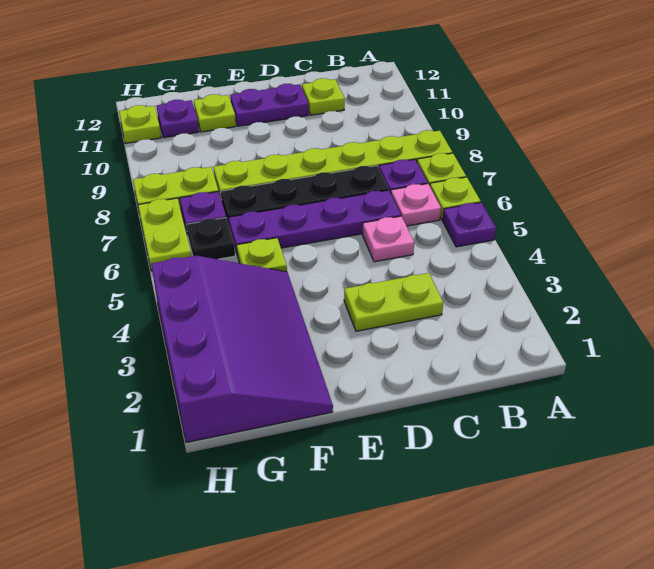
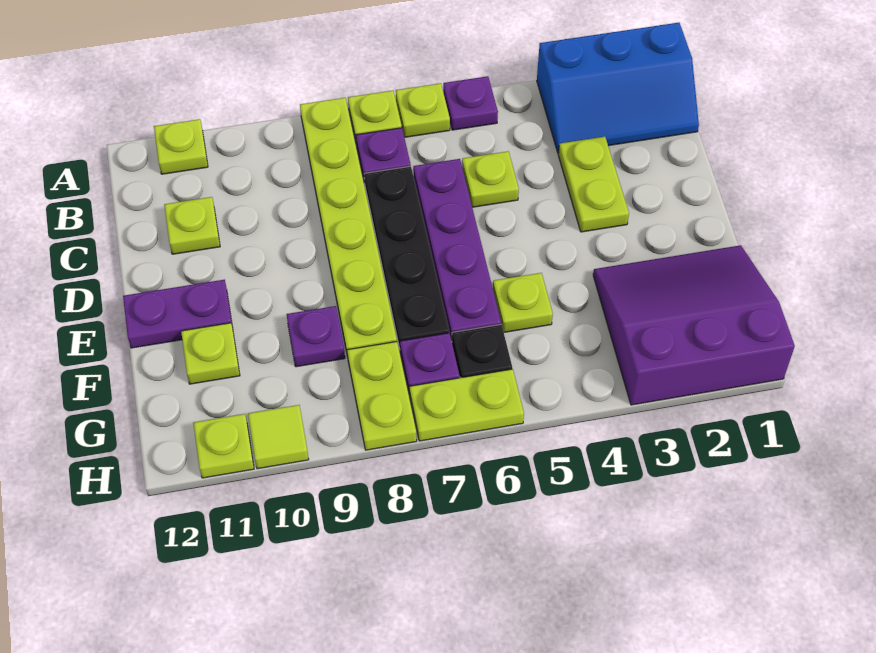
none -> blue slope A1:B3 level 1 top A
none -> lime plate A11 level 1
pink plate B6 level 1 -> none
pink plate C5 level 1 -> lime plate C5 level 1
purple plate D11:E11 level 1 -> purple plate E11:E12 level 1
purple slope F1:H4 level 1 top H -> purple slope F1:H3 level 1 top H
purple plate G11 level 1 -> purple plate F9 level 1
none -> lime tile H10 level 1

